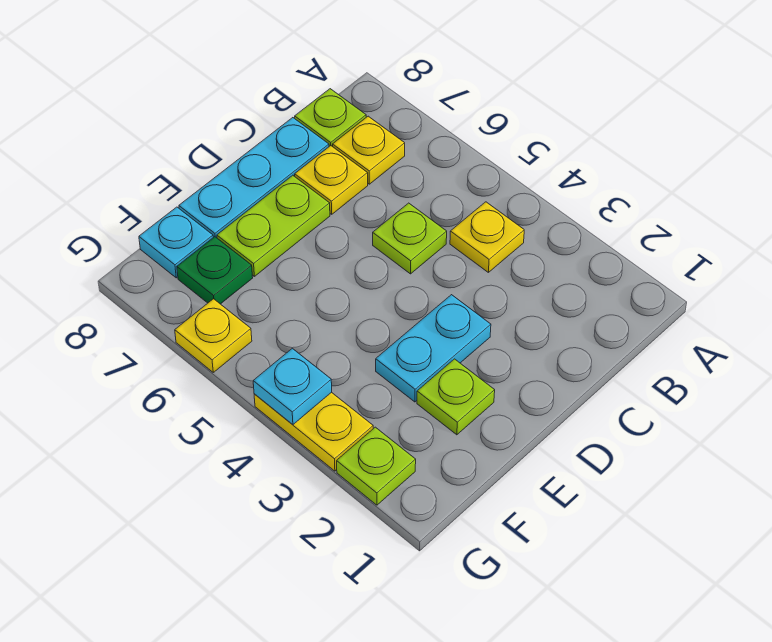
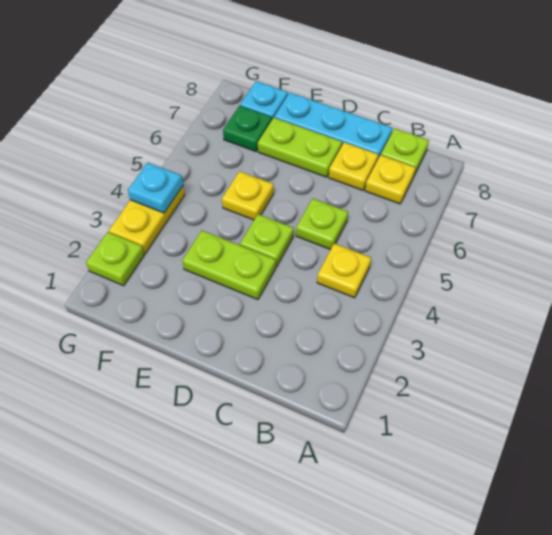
cyan plate D3:E3 level 1 -> lime plate D3:E3 level 1
lime plate E2 level 1 -> lime plate D4 level 1
yellow plate G6 level 1 -> yellow plate E5 level 1

